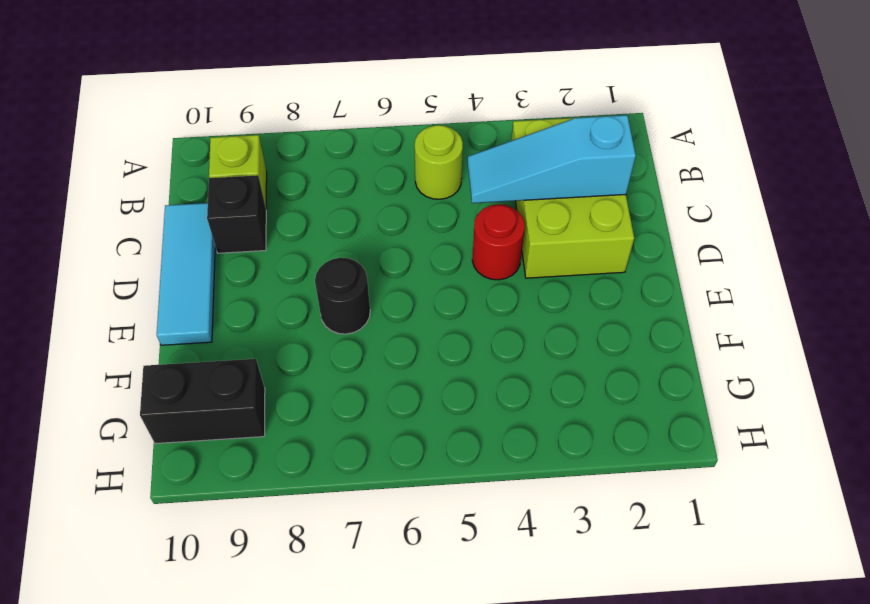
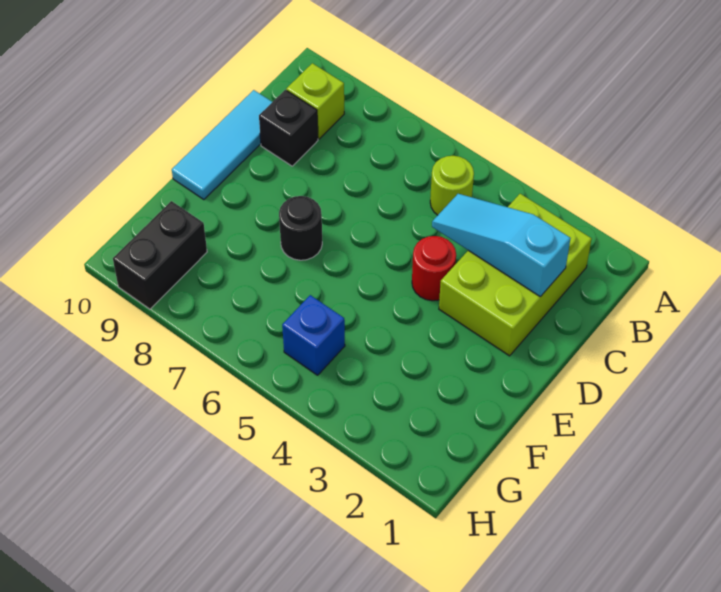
none -> blue brick G5 level 1
black brick G9:G10 level 1 -> black brick G9:H9 level 1

